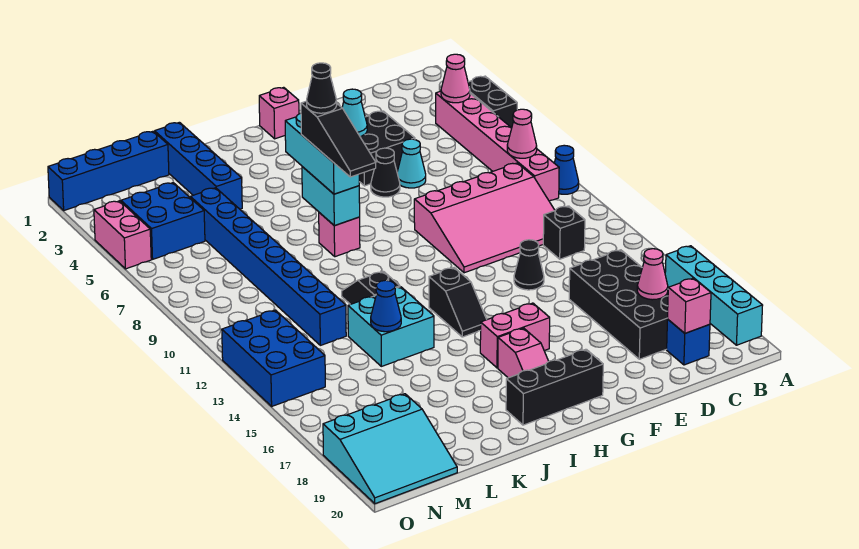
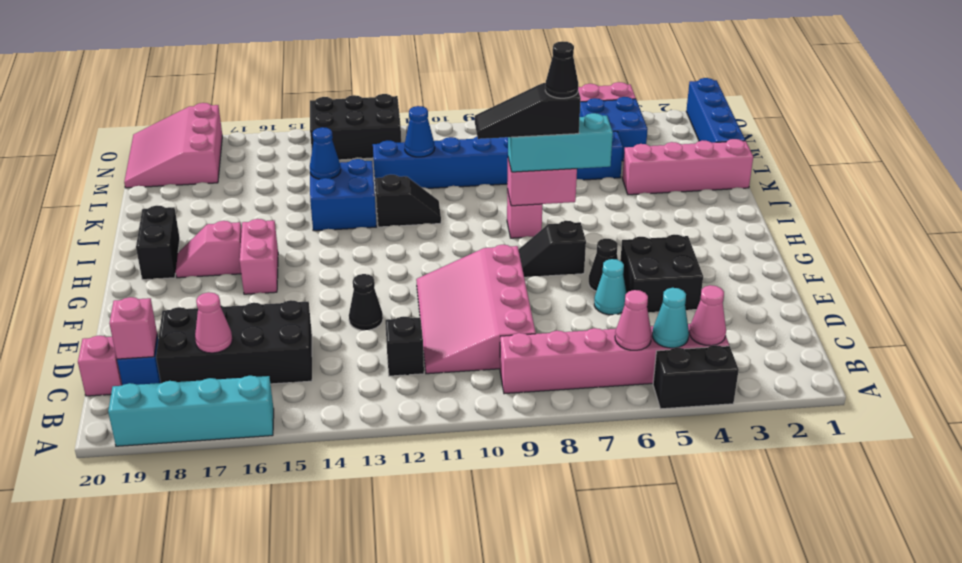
blue cone A9 level 1 -> blue cone L11 level 2
pink cone B8 level 2 -> pink cone B6 level 2
cyan cone F4 level 2 -> cyan cone B5 level 2
pink brick G1 level 1 -> pink brick C20 level 1
black brick G19:I19 level 1 -> black brick H19:I19 level 1
black slope H13:H14 level 1 top 13 -> black slope G7:G8 level 1 top 7
cyan brick I7:I8 level 2 -> pink brick I7:I8 level 2
cyan brick J13:K14 level 1 -> blue brick J13:K14 level 1
blue brick K1:K4 level 1 -> pink brick K1:K4 level 1
cyan slope M18:O20 level 1 top 18 -> pink slope M18:O20 level 1 top 18
blue brick N12:O14 level 1 -> black brick N12:O14 level 1

